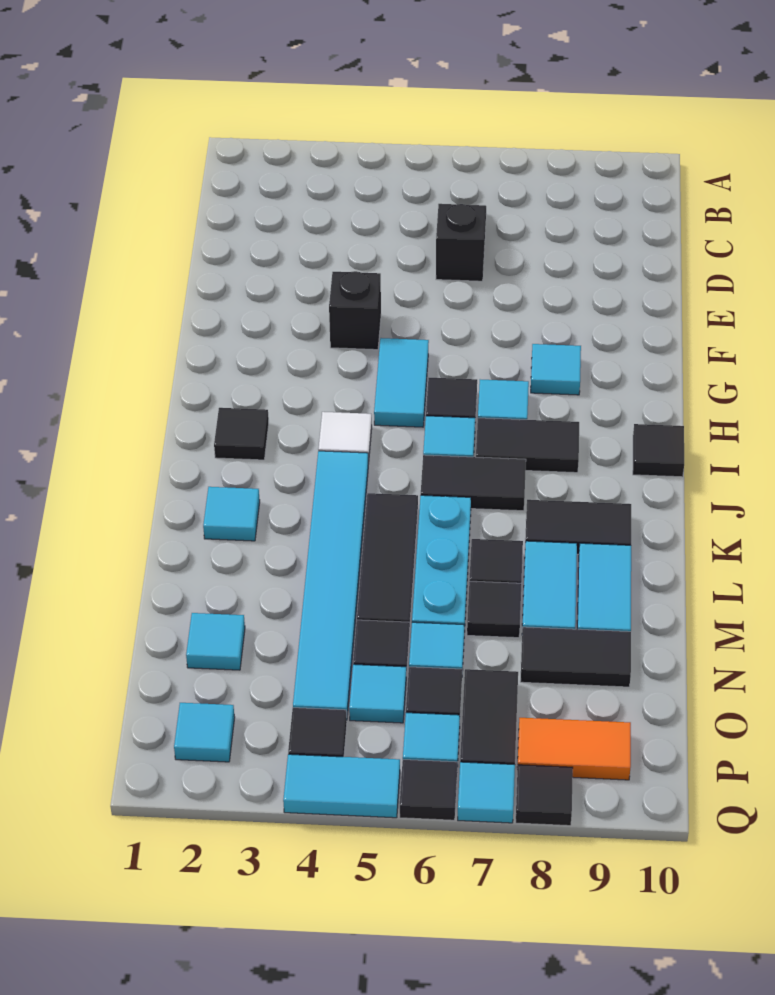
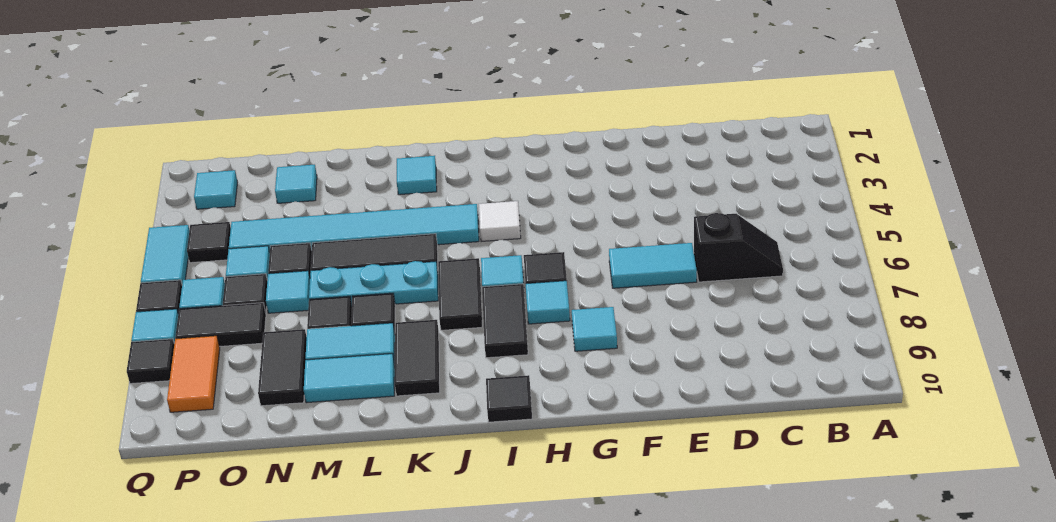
black brick F4 level 1 -> none
cyan tile G5:H5 level 1 -> cyan tile E6:F6 level 1
black tile I2 level 1 -> none

